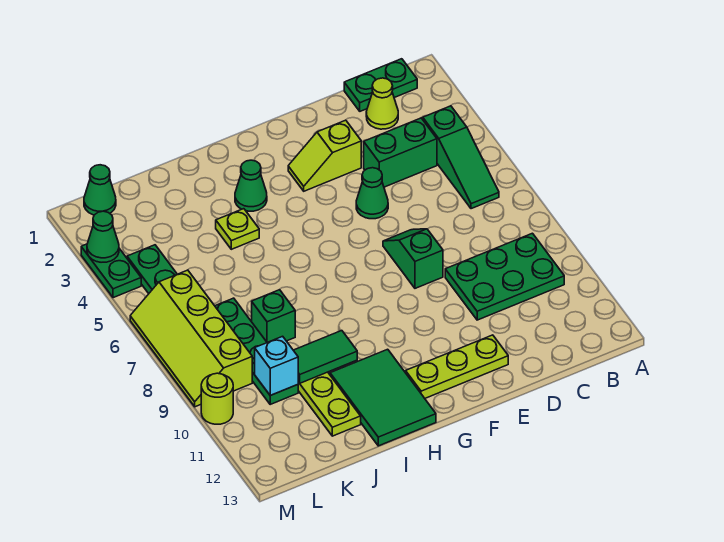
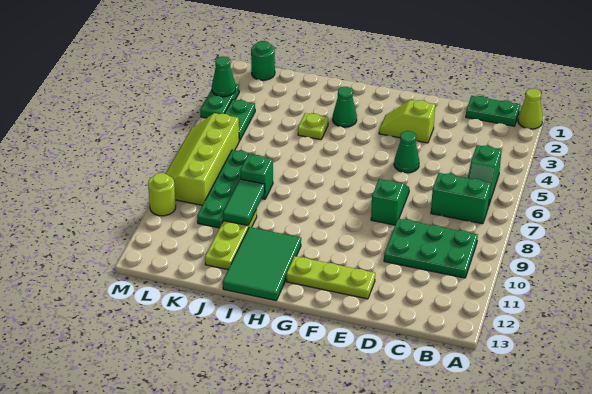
green slope B4:B6 level 1 top 4 -> green slope B5:B6 level 1 top 5
lime cone C2 level 1 -> lime cone A1 level 1
green brick C4:D4 level 1 -> green brick B7:C7 level 1
green tile I10:J10 level 2 -> green tile J9:J10 level 2
cyan brick K10 level 2 -> none
green cone L1 level 1 -> green round brick L1 level 1

